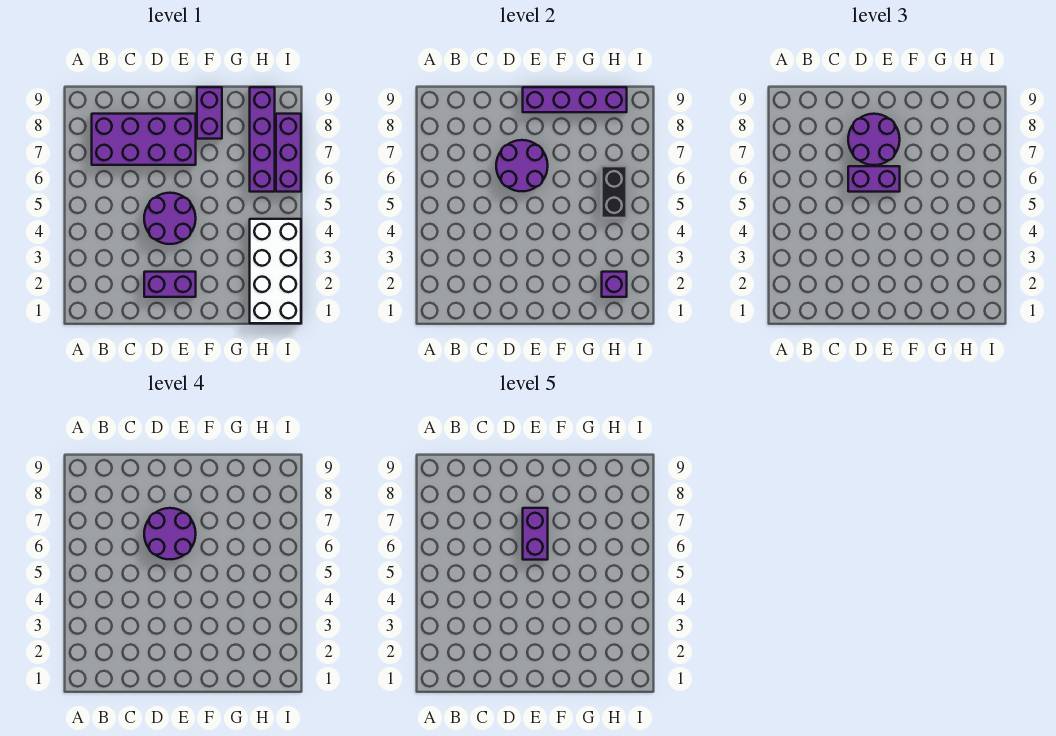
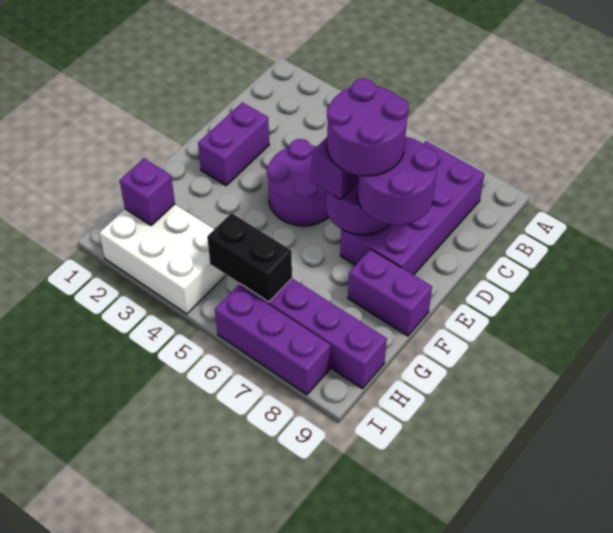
purple brick E6:E7 level 5 -> none
purple brick E9:H9 level 2 -> none
white brick H1:I4 level 1 -> white brick H2:I4 level 1

